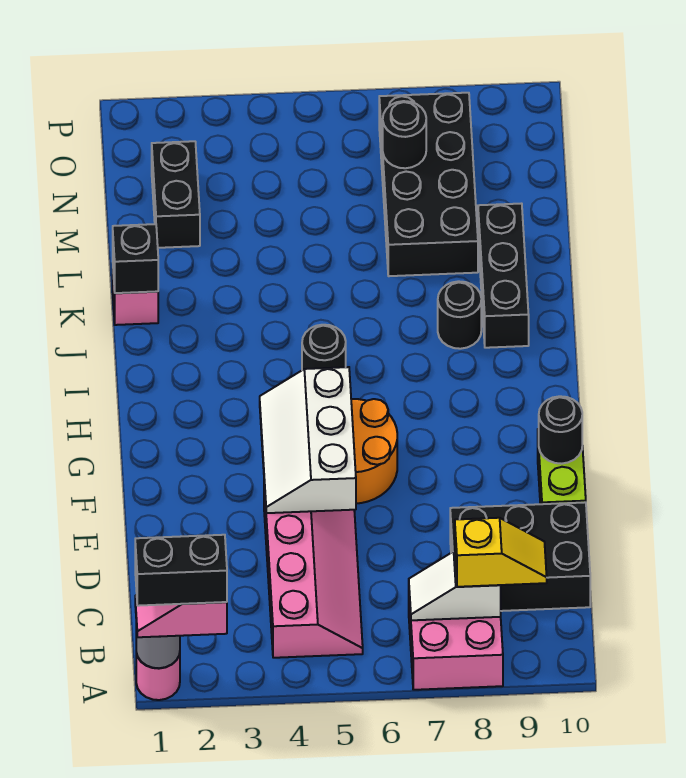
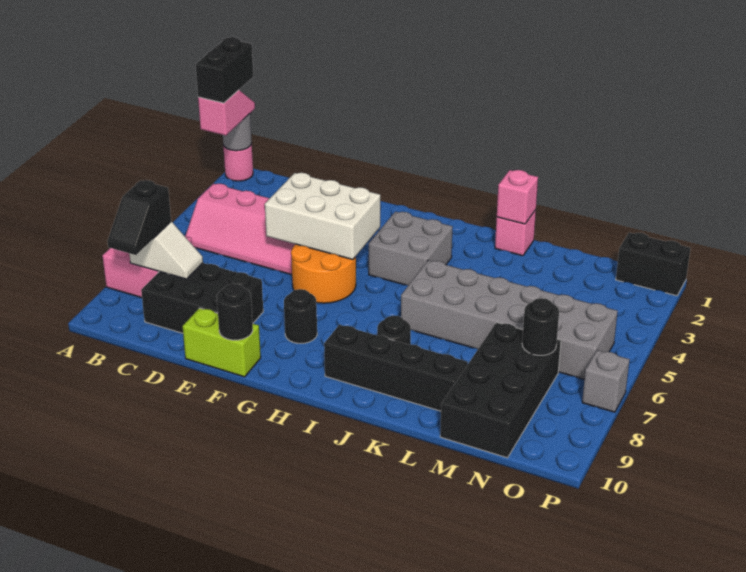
white slope B7:B8 level 2 top 8 -> white slope B8:C8 level 2 top B
yellow slope B8:B9 level 3 top 8 -> black slope B8:B9 level 3 top 8
black brick C8:D10 level 1 -> black brick C8:E9 level 1
white slope E4:G5 level 2 top 5 -> white brick E4:G5 level 2
none -> grey brick H3:I4 level 1
black round brick I5 level 1 -> black round brick G8 level 1
none -> grey brick J5:O6 level 1
black brick J9:L9 level 1 -> black brick I9:L9 level 1
black brick K1 level 2 -> pink brick K1 level 2
black brick L7:O8 level 1 -> black brick M7:N10 level 1
black brick M2:N2 level 1 -> black brick O1:P1 level 1
none -> grey brick P7 level 1

